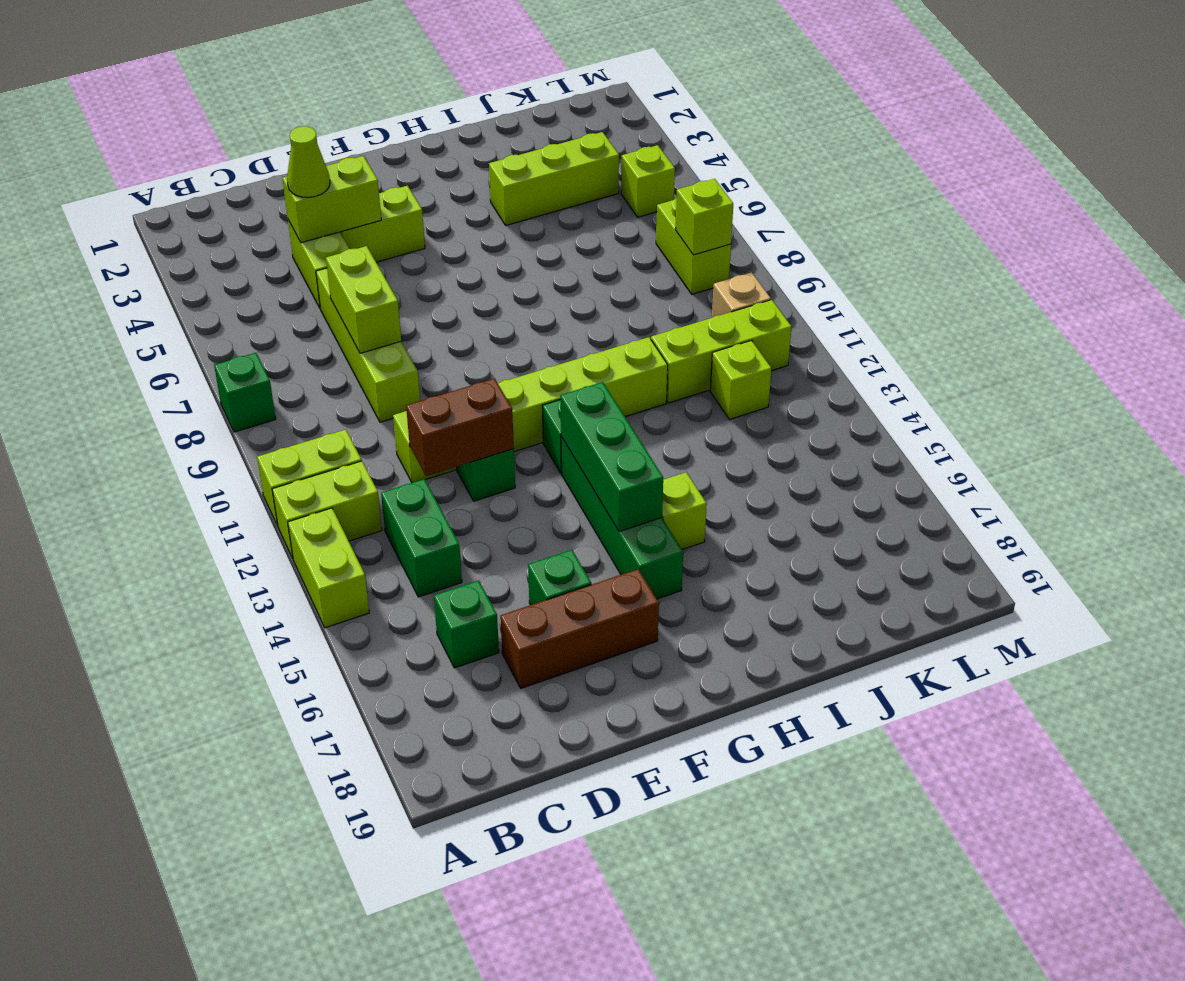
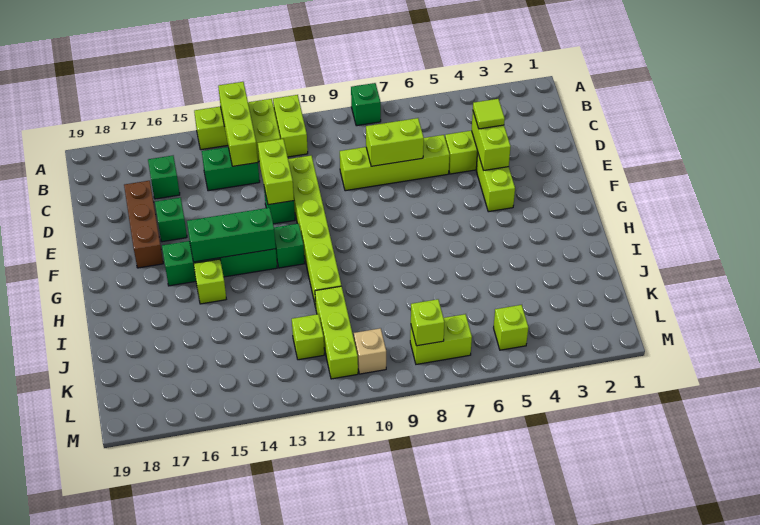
lime cone D4 level 3 -> lime tile D4 level 3
brown brick D12:E12 level 2 -> lime brick D12:E12 level 2
lime brick I4:K4 level 1 -> lime brick A13:C13 level 2

